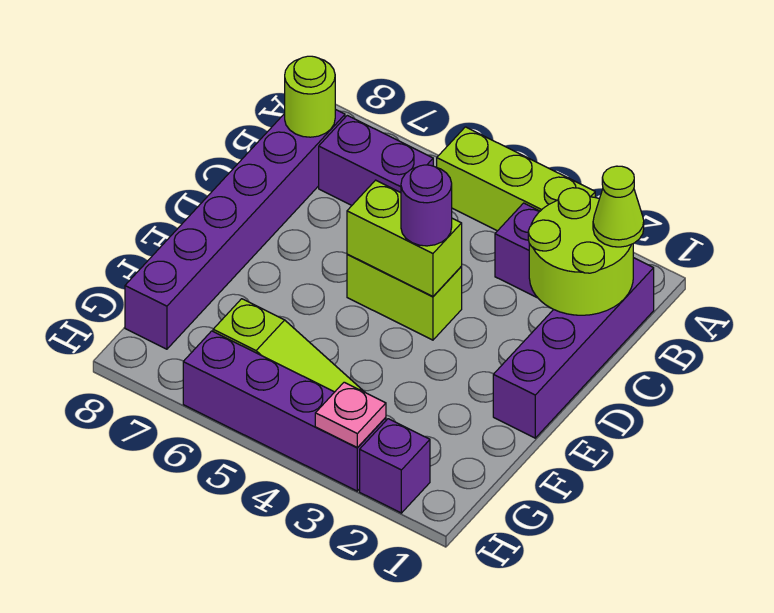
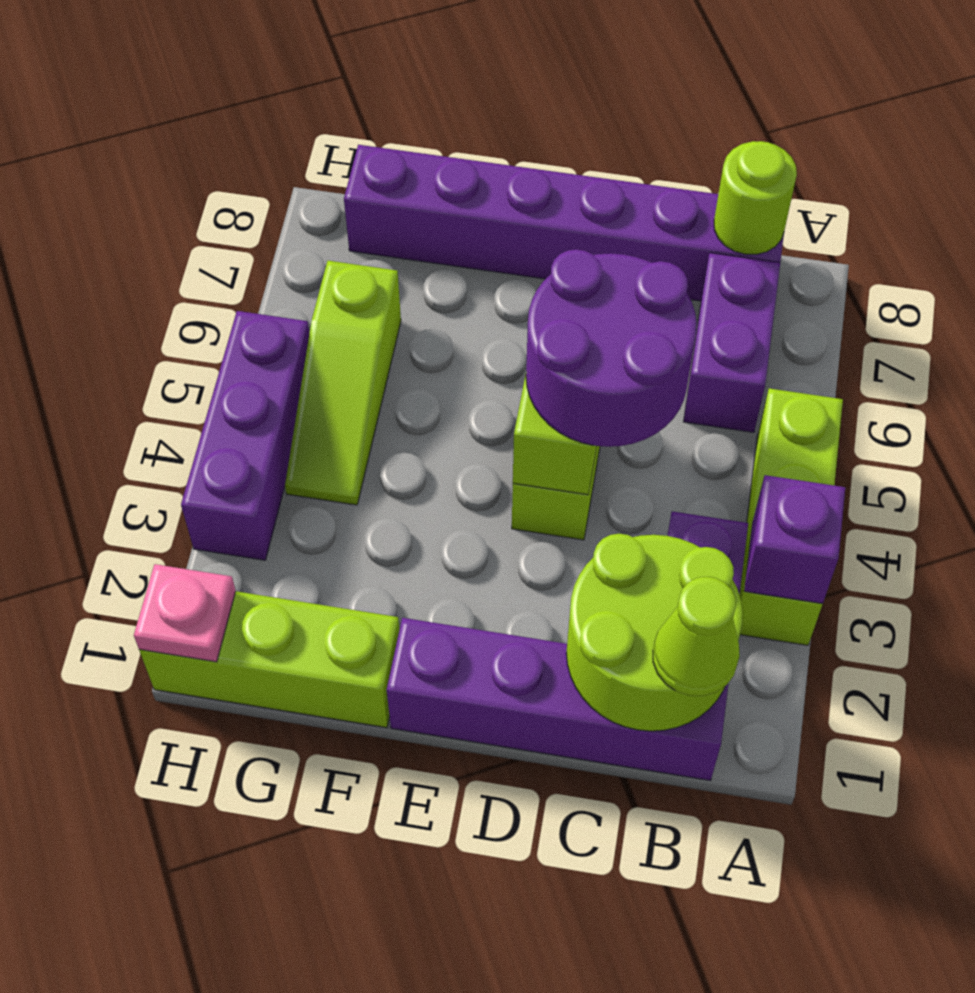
purple round brick D4 level 3 -> purple round brick C4:D5 level 3
none -> lime brick F1:H1 level 1
purple brick H2 level 1 -> purple brick A3 level 2
purple brick H3:H6 level 1 -> purple brick H3:H5 level 1
pink plate H3 level 2 -> pink plate H1 level 2

